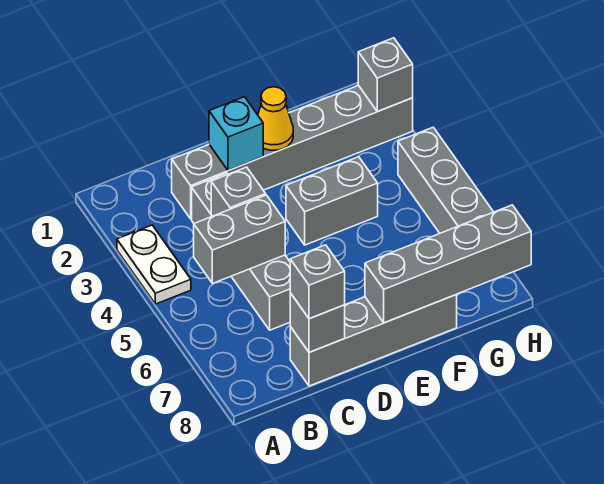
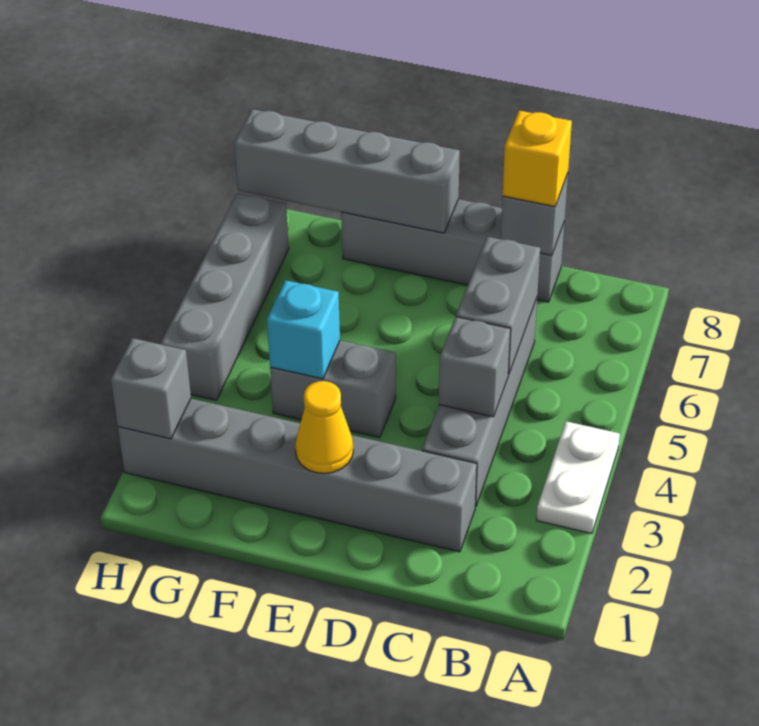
grey brick B5:C5 level 2 -> grey brick C5:C6 level 2
grey brick C8 level 3 -> yellow brick C8 level 3
cyan brick D2 level 2 -> cyan brick F4 level 2

